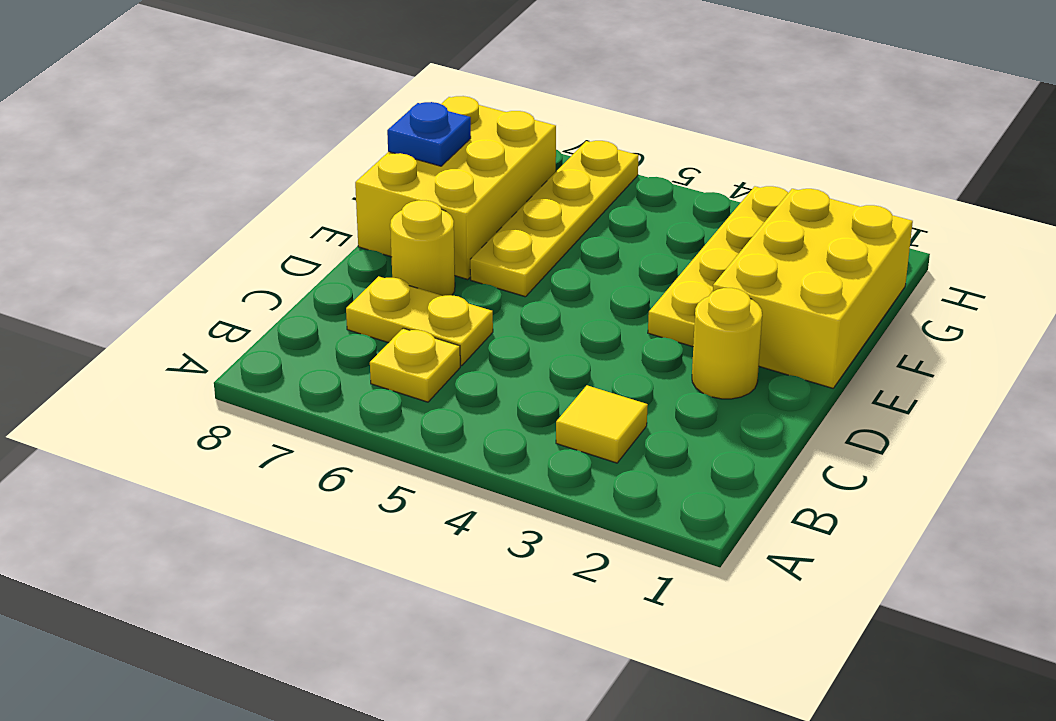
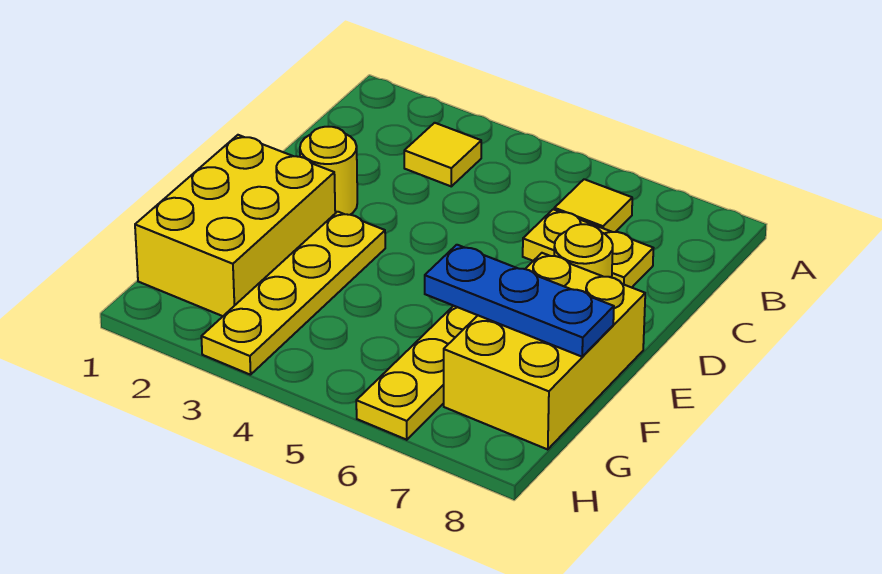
yellow plate B6 level 1 -> yellow tile B6 level 1
blue plate F8 level 2 -> blue plate F6:F8 level 2

